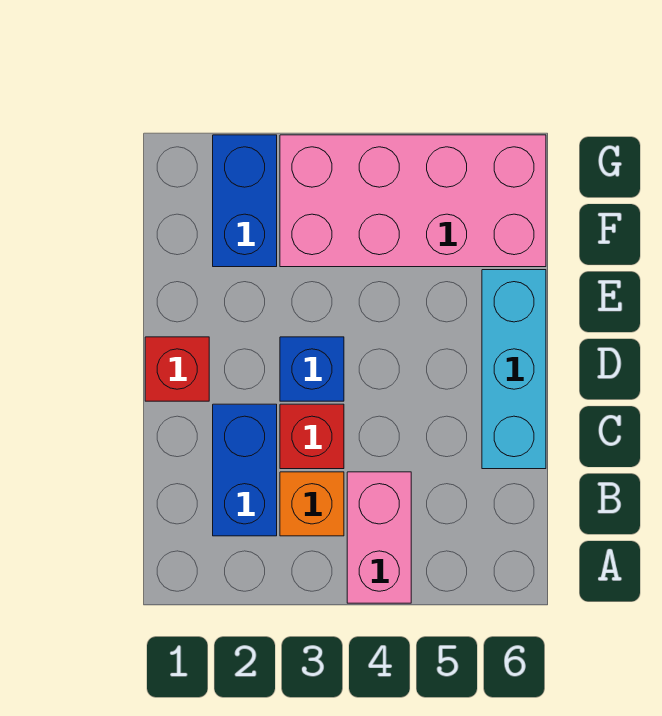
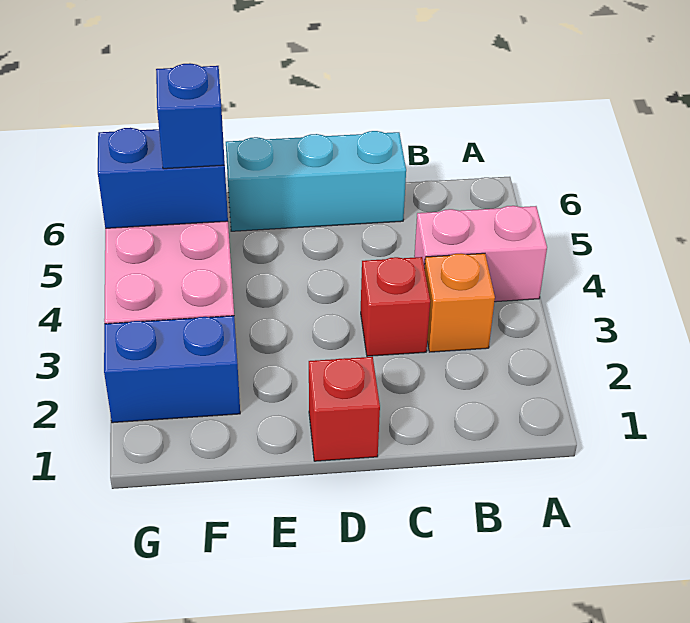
blue brick B2:C2 level 1 -> blue brick F5:G5 level 2
blue brick D3 level 1 -> blue brick F5 level 3

